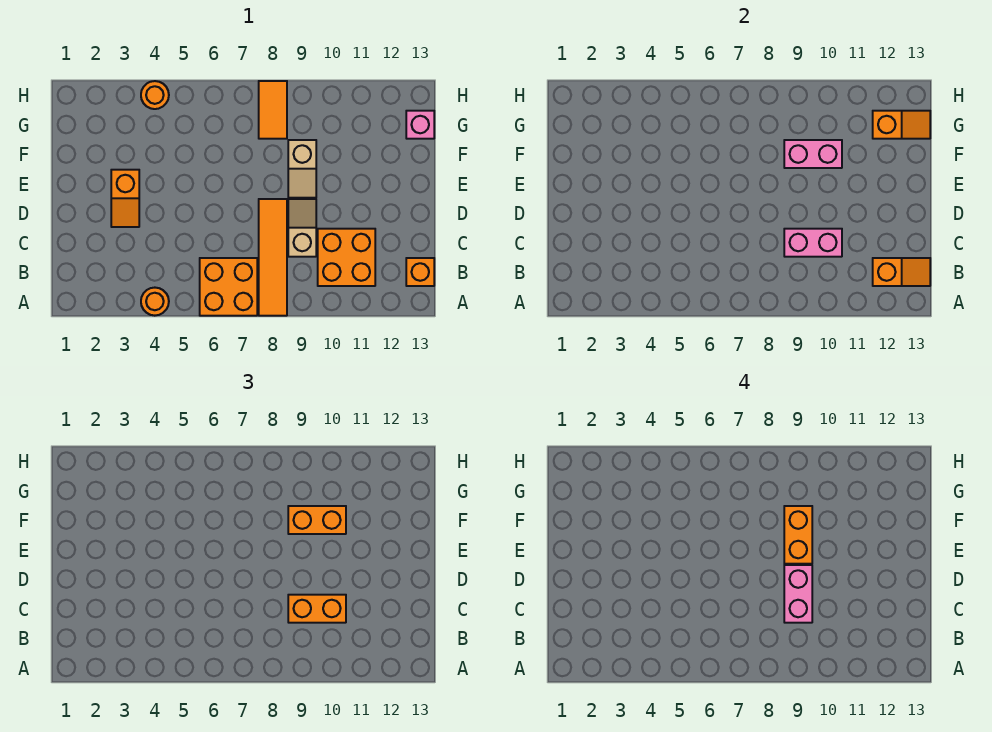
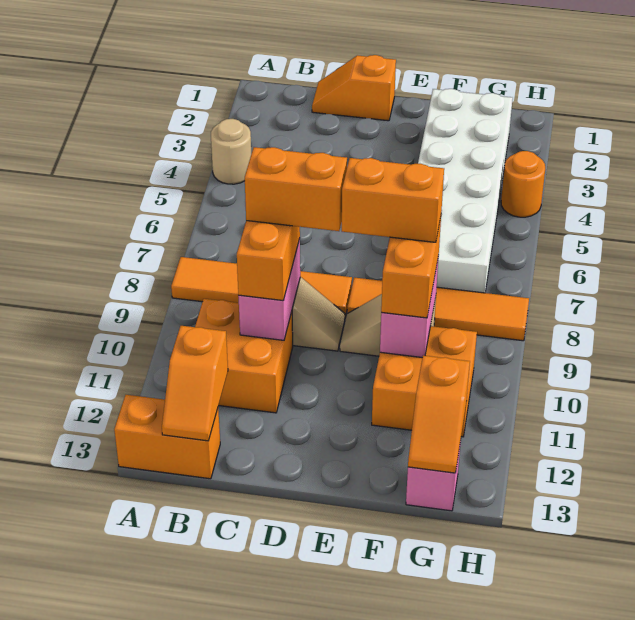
orange round brick A4 level 1 -> tan round brick A4 level 1
orange brick A6:B7 level 1 -> orange brick F10:G11 level 1
orange brick B13 level 1 -> orange brick A13:B13 level 1
pink brick C9:D9 level 4 -> orange brick C9:D9 level 4
orange slope D3:E3 level 1 top E -> orange slope C1:D1 level 1 top D
none -> white brick F2:G7 level 1
orange tile G8:H8 level 1 -> orange tile E8:H8 level 1

